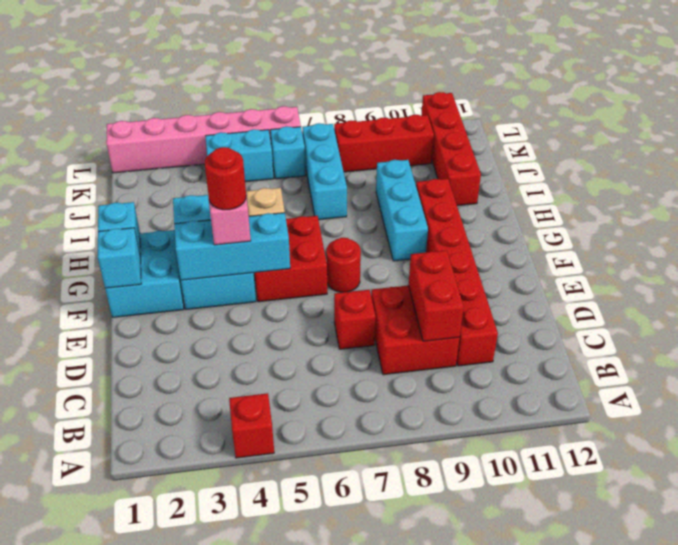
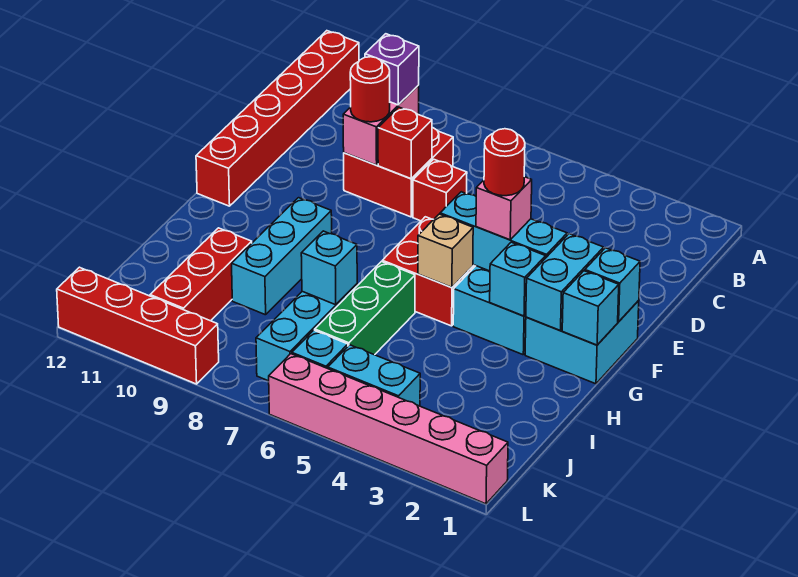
red brick A4 level 1 -> red brick D8 level 2
red brick C9:D9 level 2 -> pink brick C9:D9 level 2
none -> purple brick C9 level 3
red brick C10:H10 level 1 -> red brick A12:F12 level 1
none -> cyan brick F2:G2 level 2
red round brick F7 level 1 -> red round brick D9 level 3
none -> green brick H6:J6 level 1
none -> cyan brick I7 level 2
red brick I11:L11 level 1 -> red brick L9:L12 level 1
red brick K8:K10 level 1 -> red brick I10:K10 level 1

